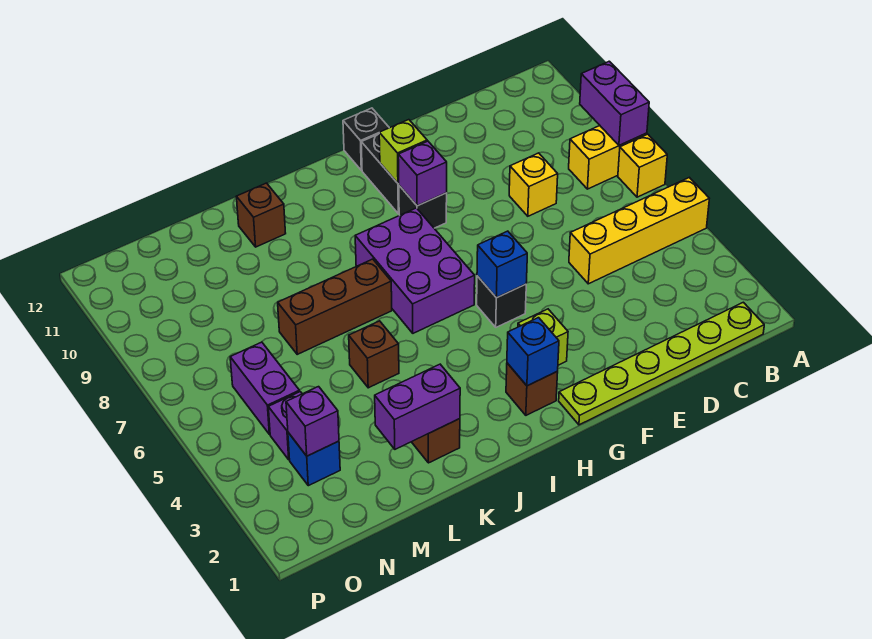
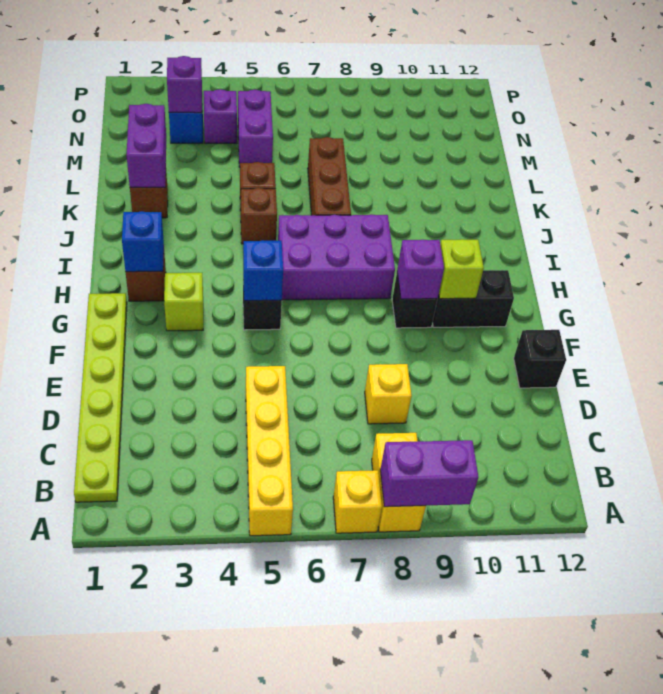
black brick G12 level 1 -> black brick E12 level 1
brown brick K11 level 1 -> brown brick J5 level 1
purple brick N5:N6 level 1 -> purple brick M5:N5 level 1

